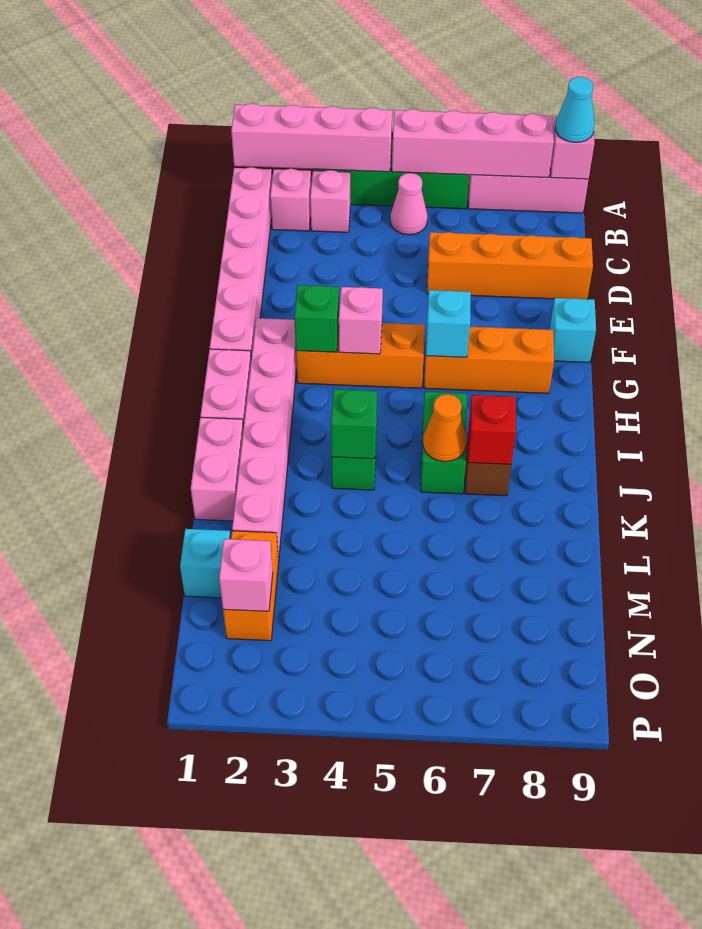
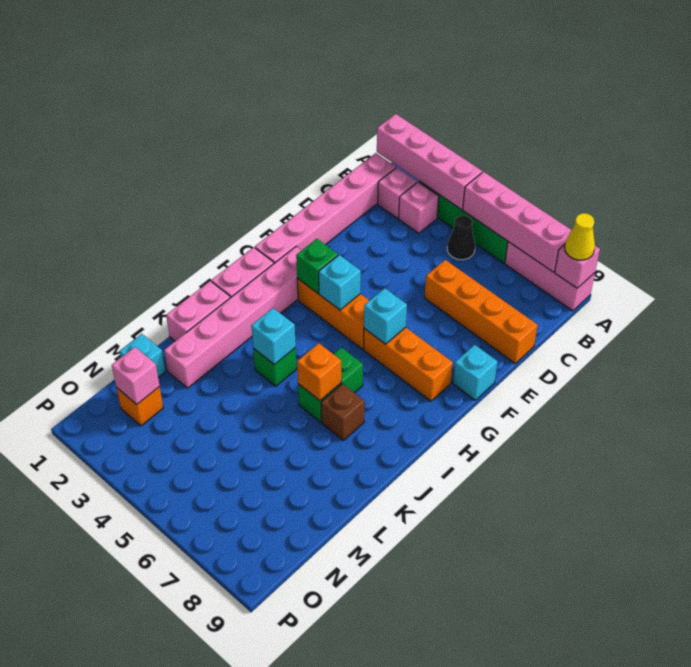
cyan cone A9 level 3 -> yellow cone A9 level 3
pink cone B5 level 1 -> black cone B5 level 1
pink brick G4 level 2 -> cyan brick G4 level 2
green brick J4 level 2 -> cyan brick J4 level 2
orange cone J6 level 2 -> orange brick J6 level 2
red brick J7 level 2 -> none
orange brick M2:N2 level 1 -> orange brick N2 level 1

